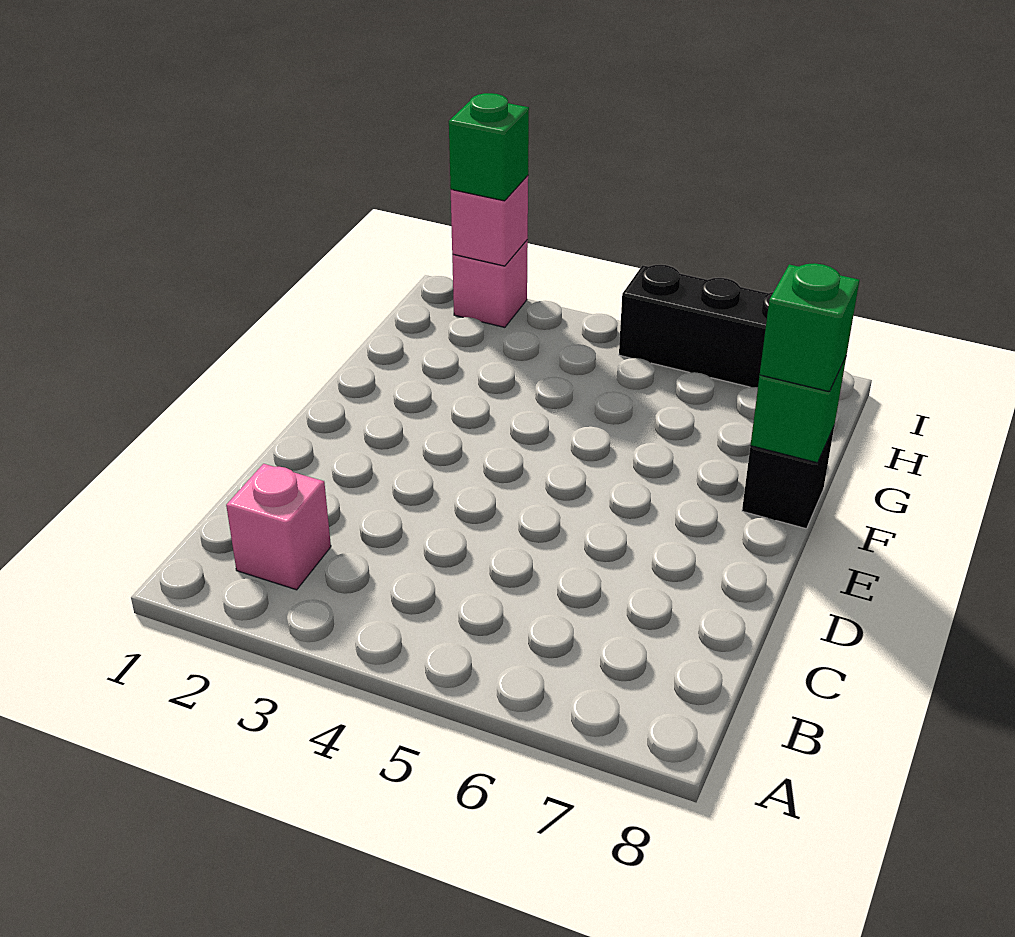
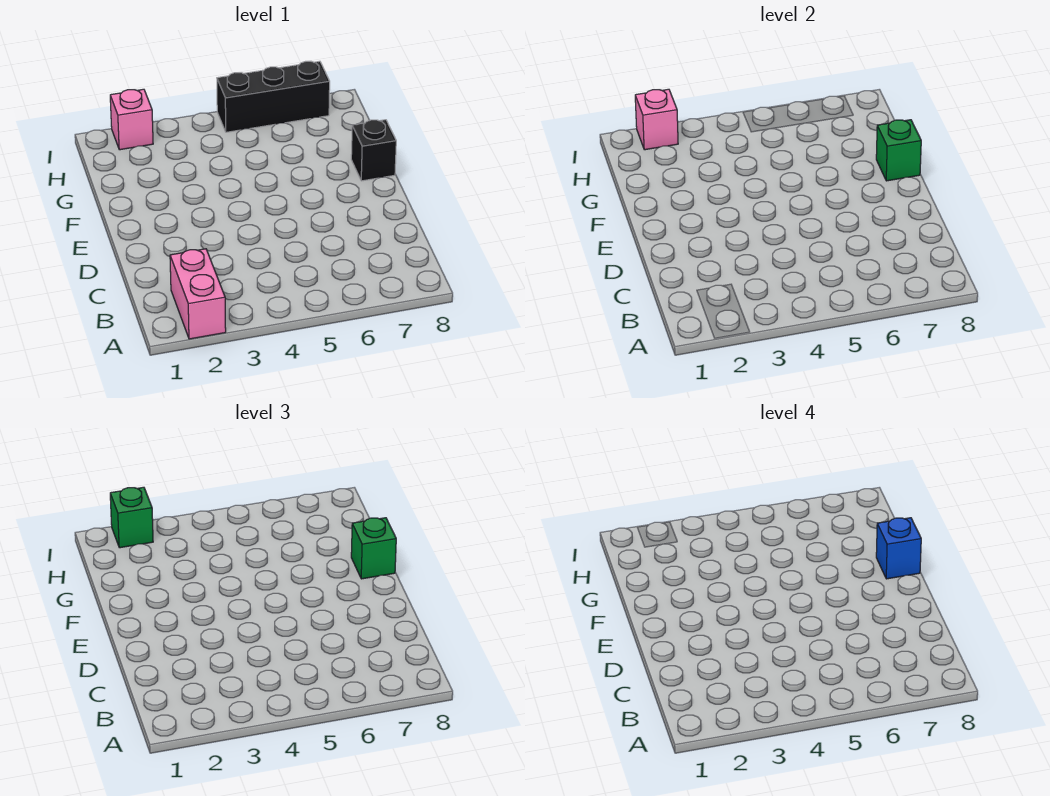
pink brick B2 level 1 -> pink brick A2:B2 level 1
none -> blue brick F8 level 4

